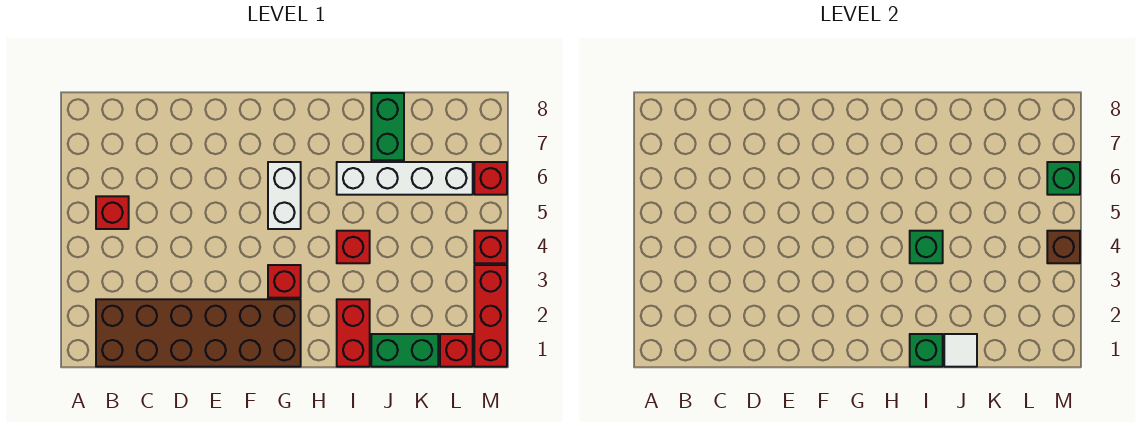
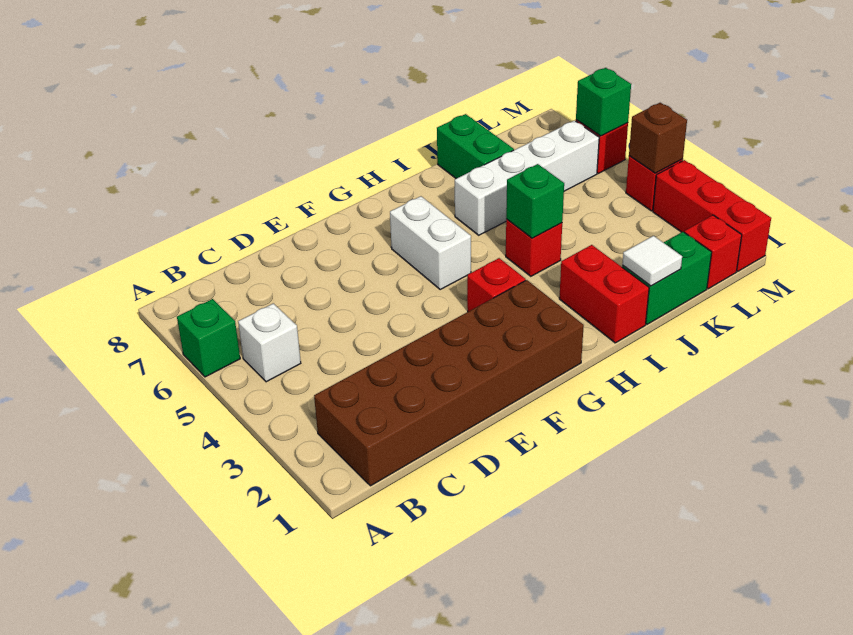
red brick B5 level 1 -> white brick B5 level 1
green brick I1 level 2 -> green brick A6 level 1

